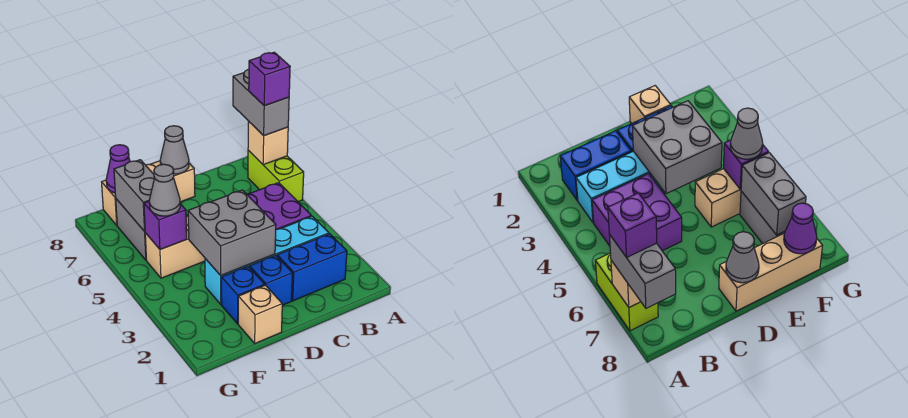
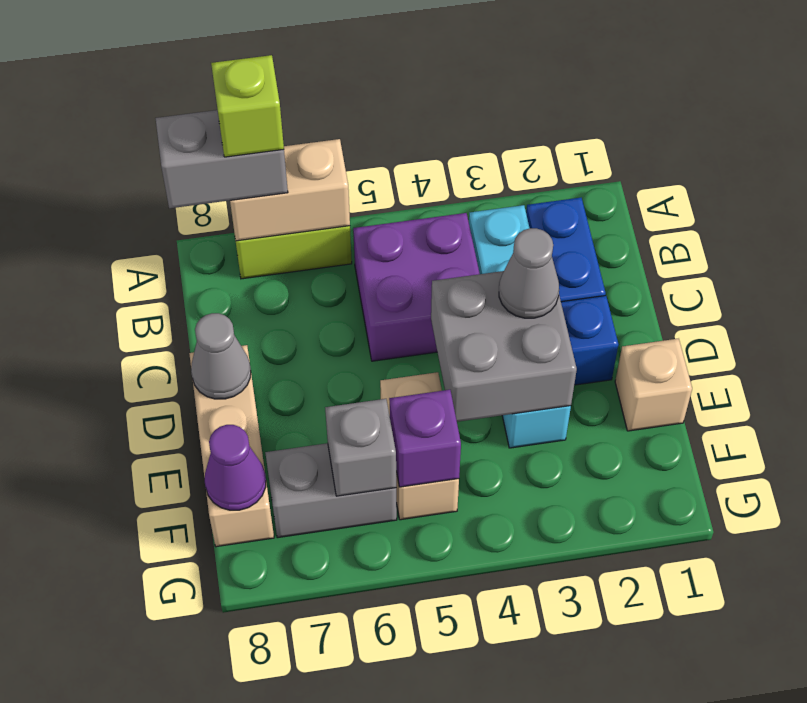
tan brick A7 level 2 -> tan brick A6:A7 level 2
purple brick A7 level 4 -> lime brick A7 level 4
blue brick E2 level 1 -> none
grey cone F5 level 3 -> grey cone D3 level 3
grey brick F6:F7 level 2 -> grey brick F6 level 2

